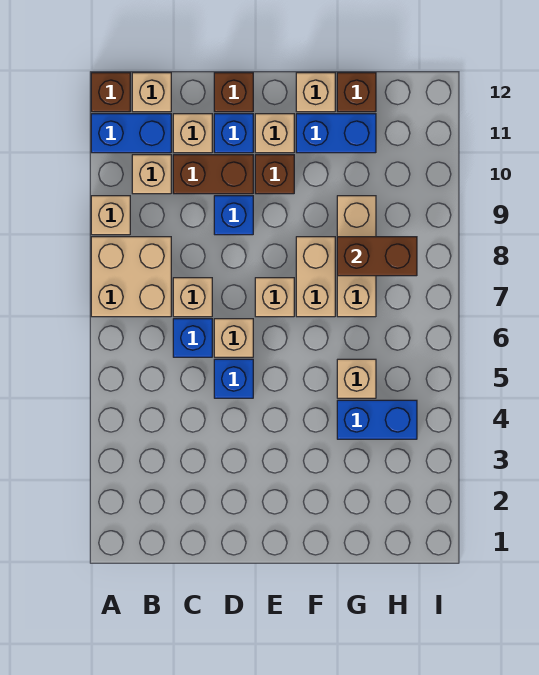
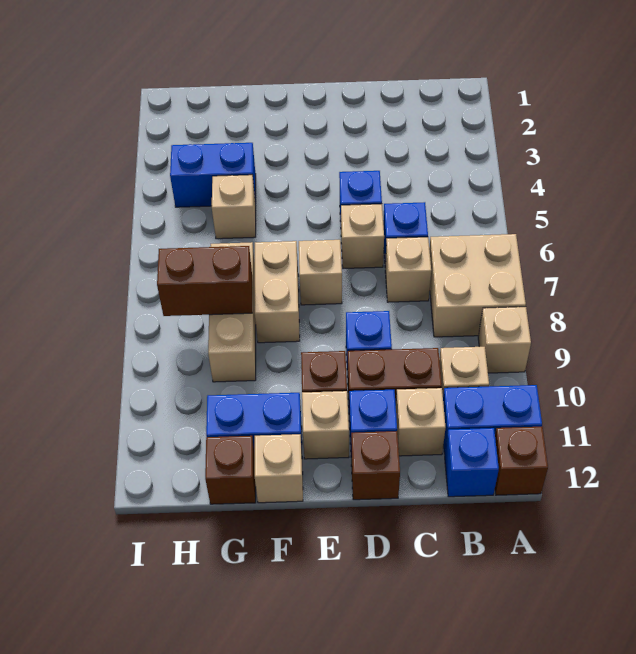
tan brick B12 level 1 -> blue brick B12 level 1

